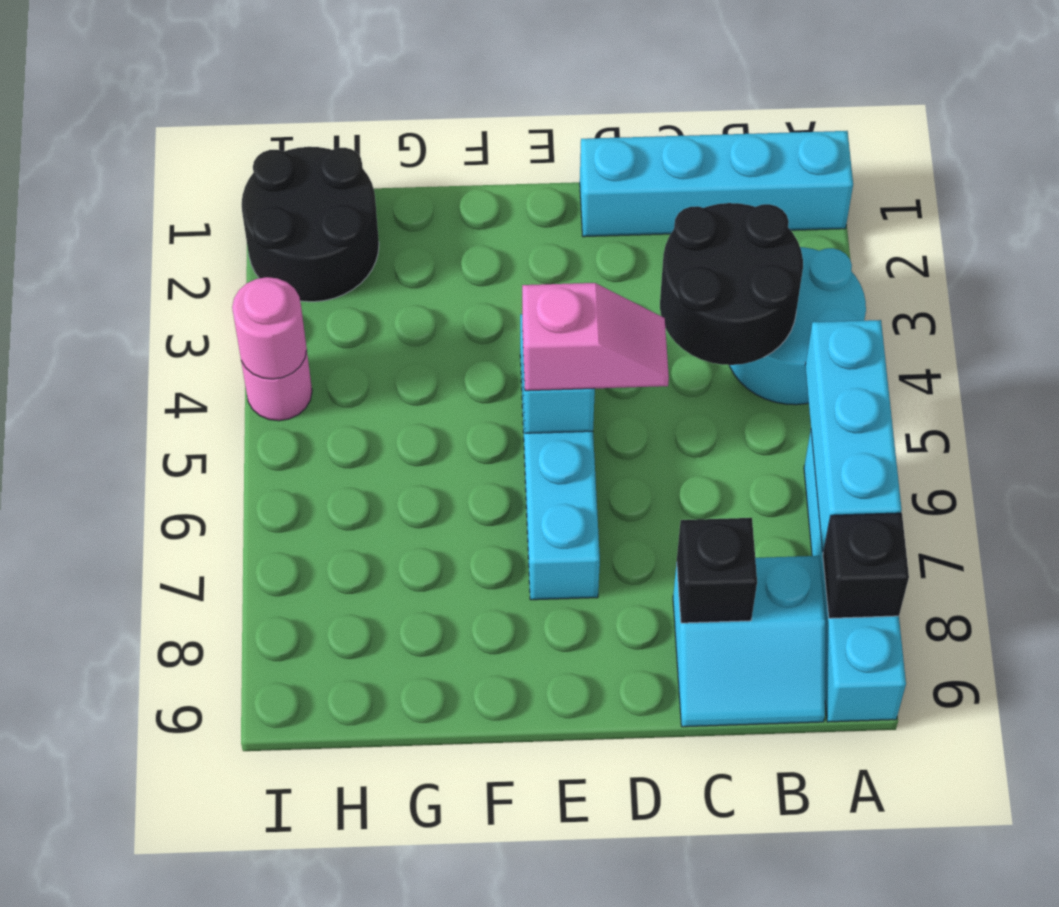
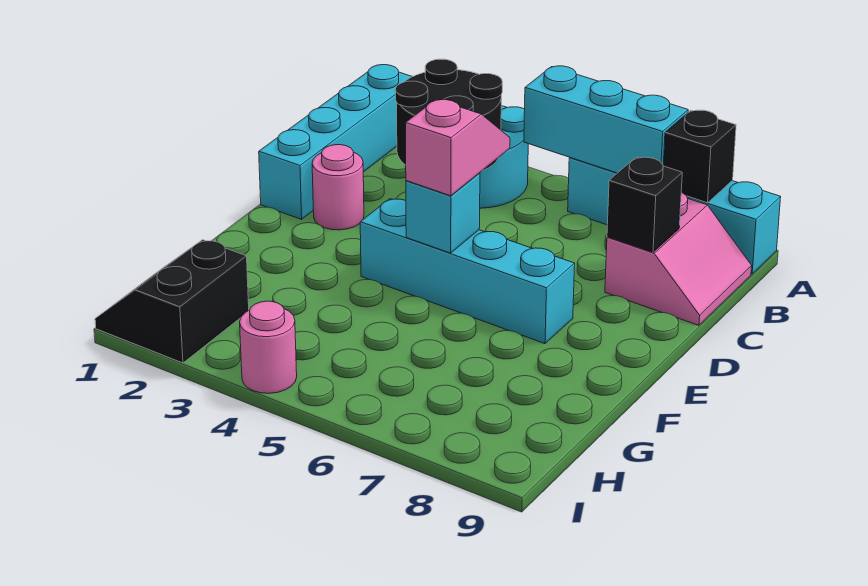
cyan slope B8:C9 level 1 top 8 -> pink slope B8:C9 level 1 top 8
black round brick H1:I2 level 1 -> black slope H1:I2 level 1 top 2
pink round brick I4 level 2 -> pink round brick D2 level 1

